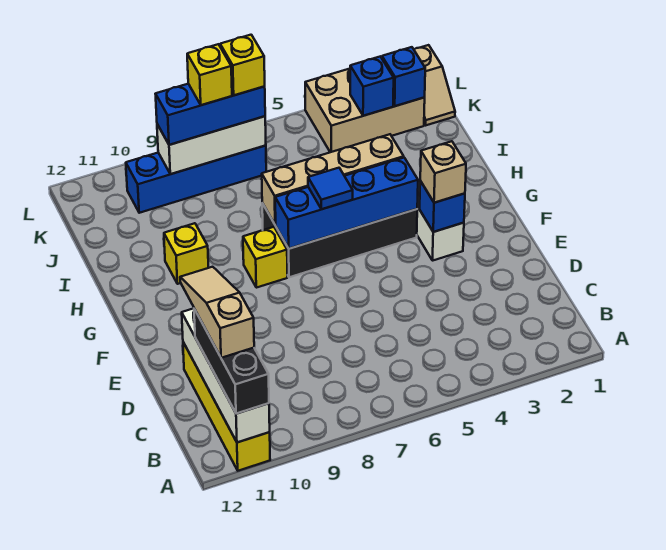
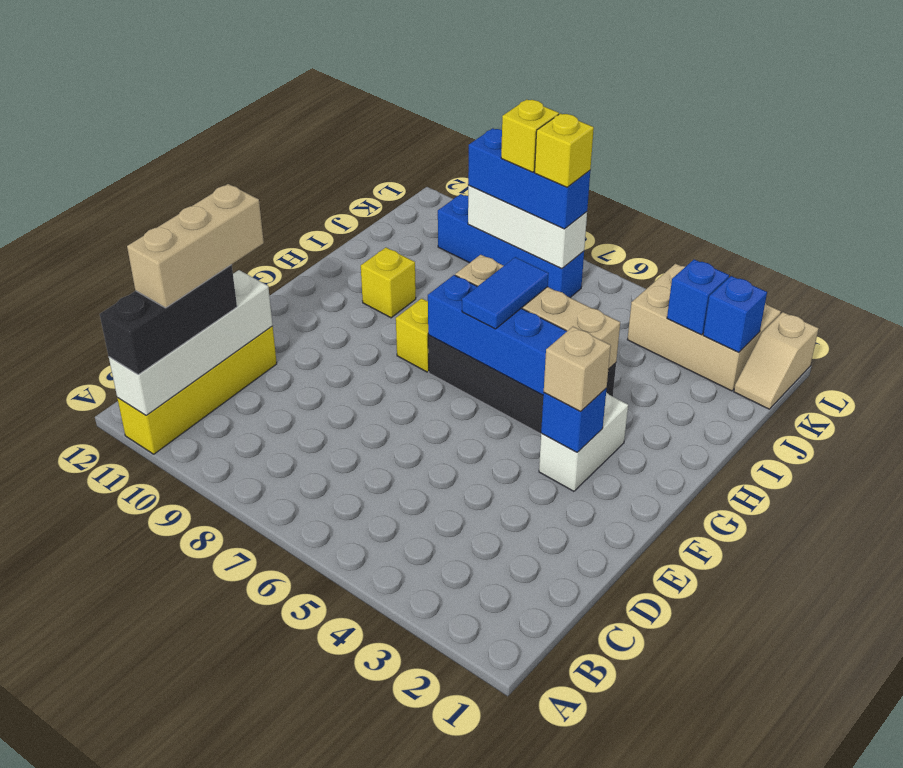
tan slope B11:D11 level 4 top B -> tan brick B11:D11 level 4
blue tile G6 level 3 -> blue tile G6:H6 level 3

